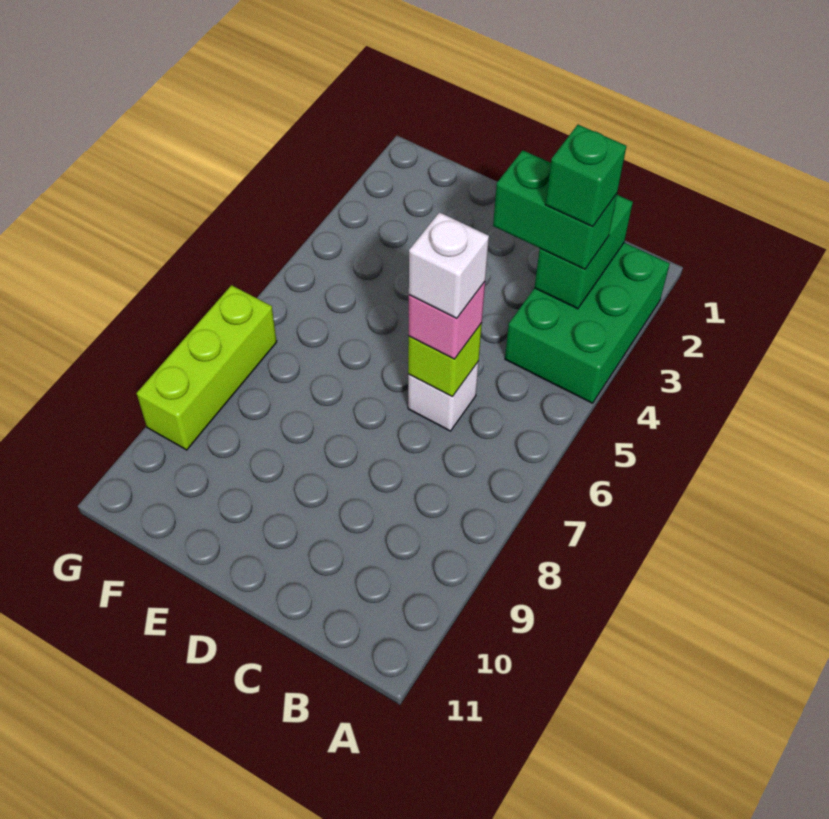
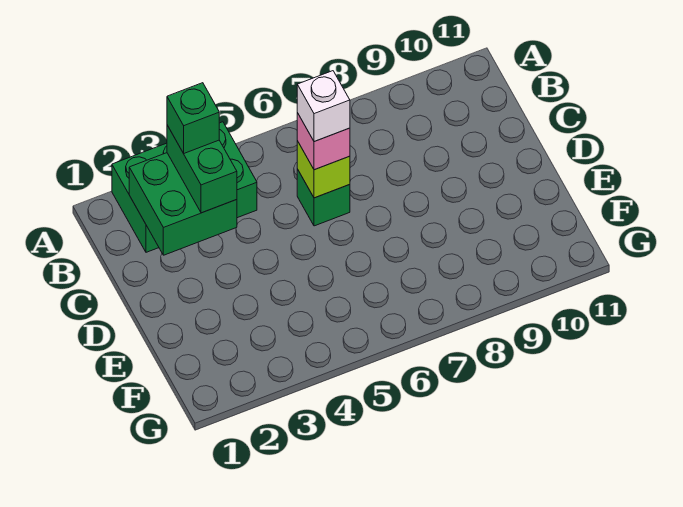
green brick B2:B3 level 2 -> green brick B2:C3 level 2
white brick C6 level 1 -> green brick C6 level 1
lime brick G7:G9 level 1 -> none

